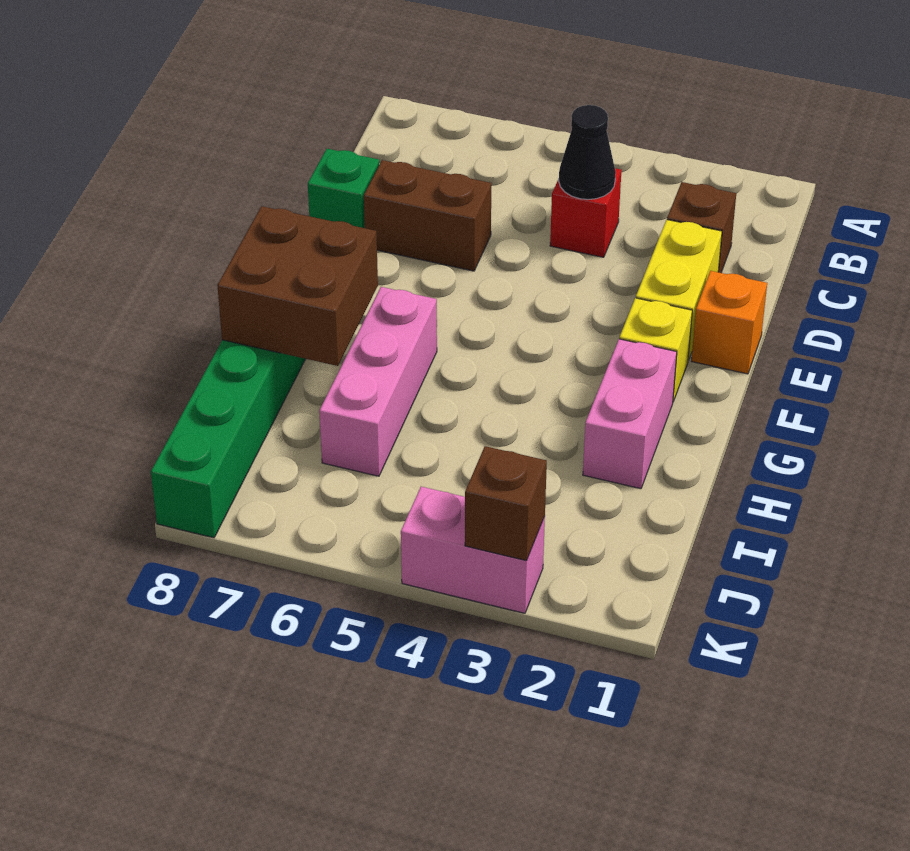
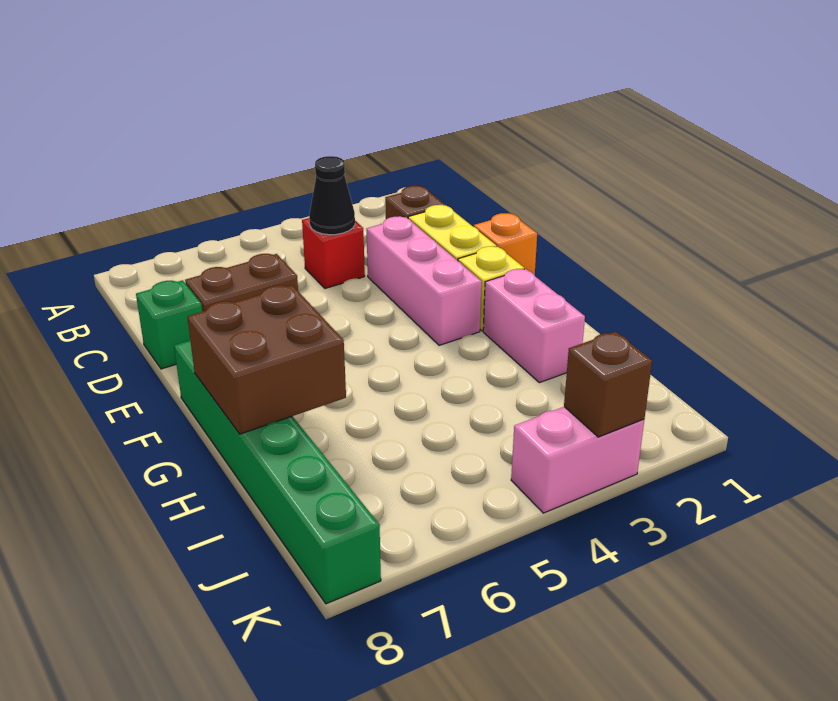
pink brick G6:I6 level 1 -> pink brick D3:F3 level 1

